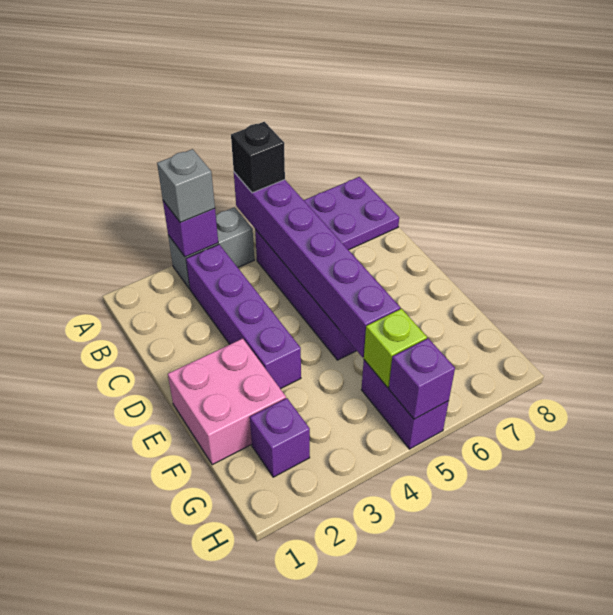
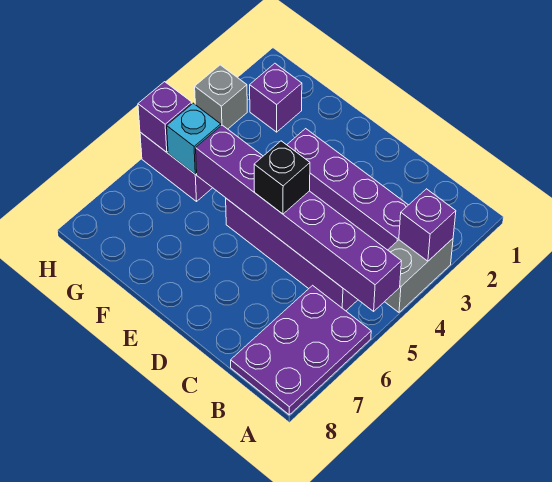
grey brick A3 level 3 -> grey brick H3 level 1
black brick A5 level 3 -> black brick D5 level 3
pink brick E1:F2 level 1 -> none
lime brick G5 level 2 -> cyan brick G5 level 2

